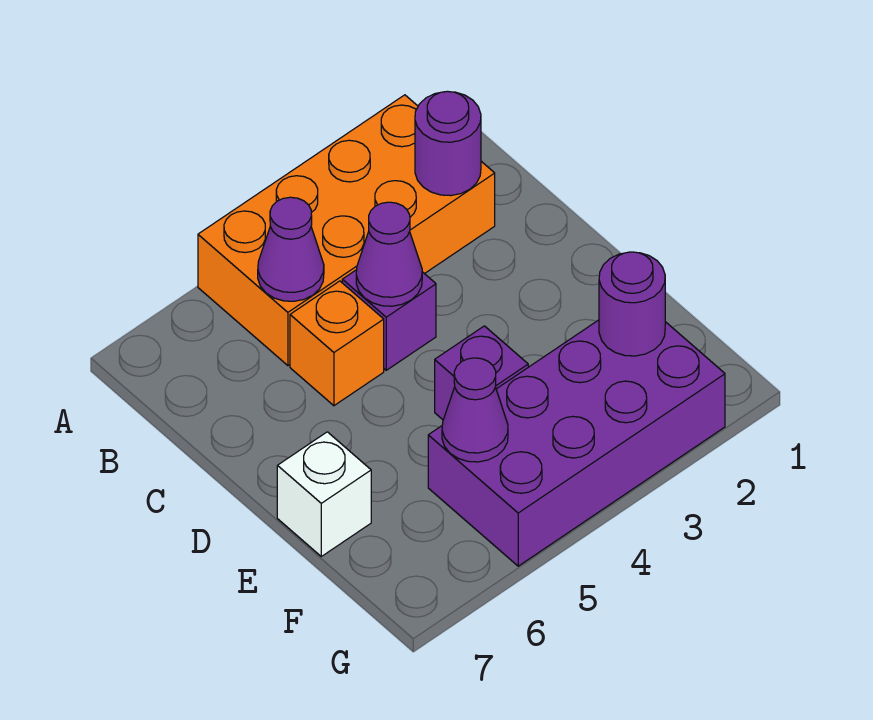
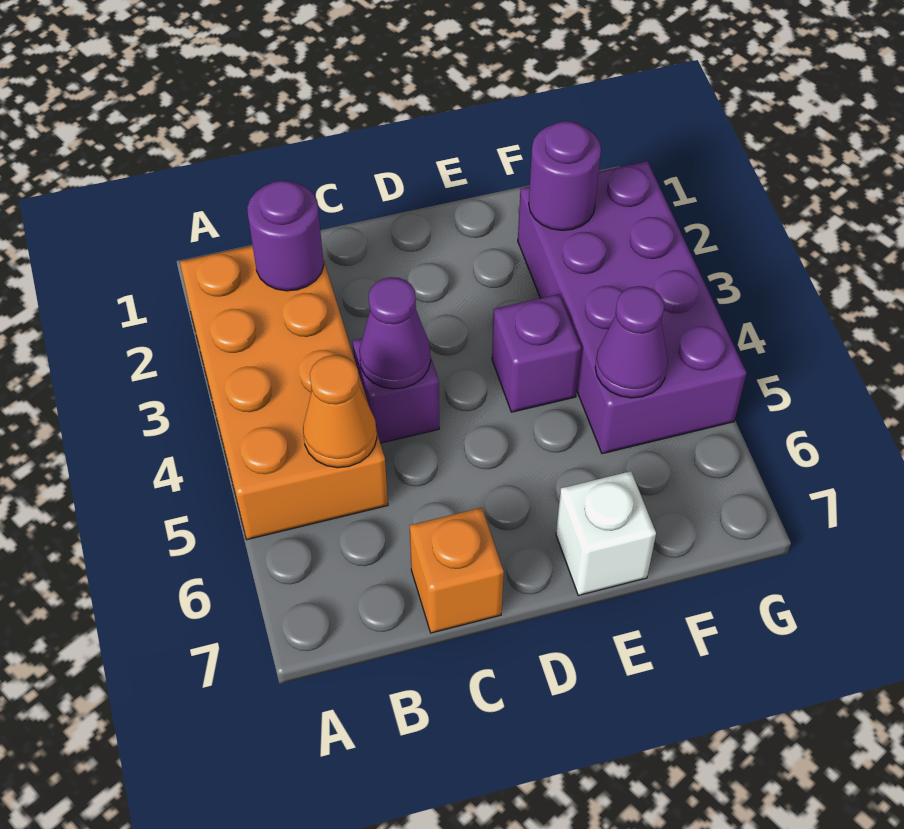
purple cone B5 level 2 -> orange cone B5 level 2
orange brick C5 level 1 -> orange brick C7 level 1

